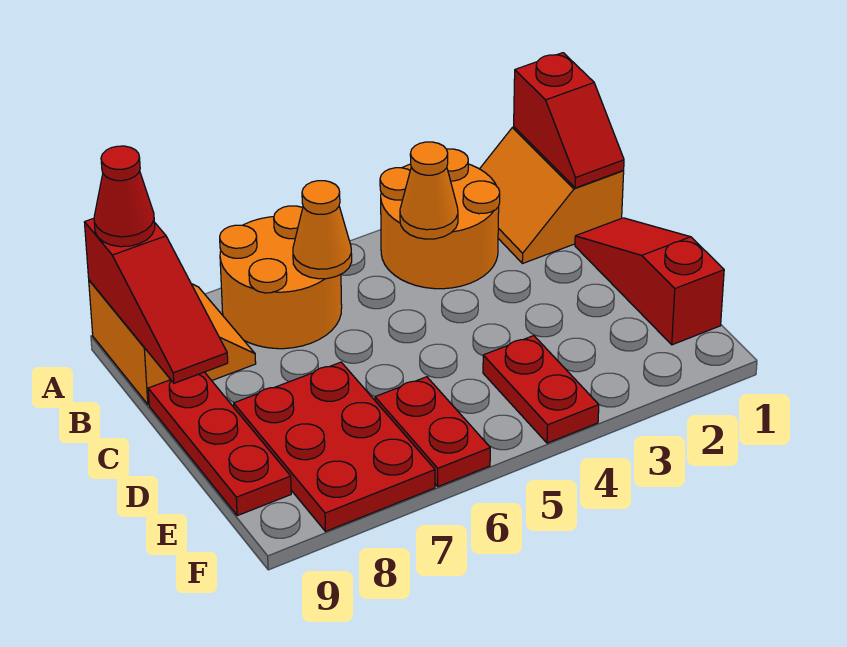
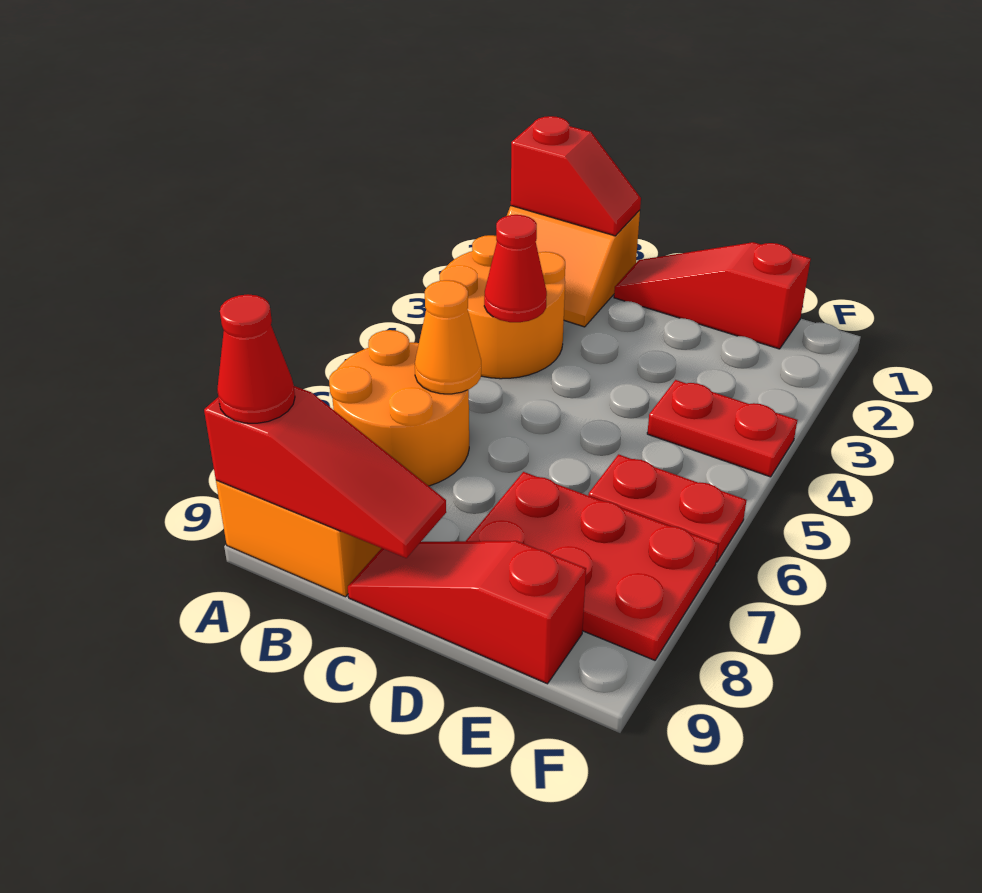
orange cone B4 level 2 -> red cone B4 level 2
red plate C9:E9 level 1 -> red slope C9:E9 level 1 top E

